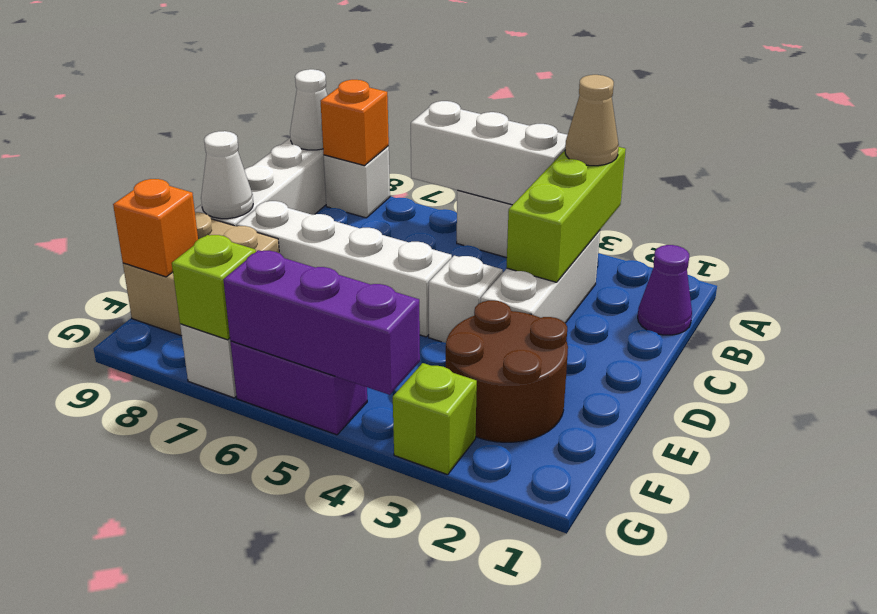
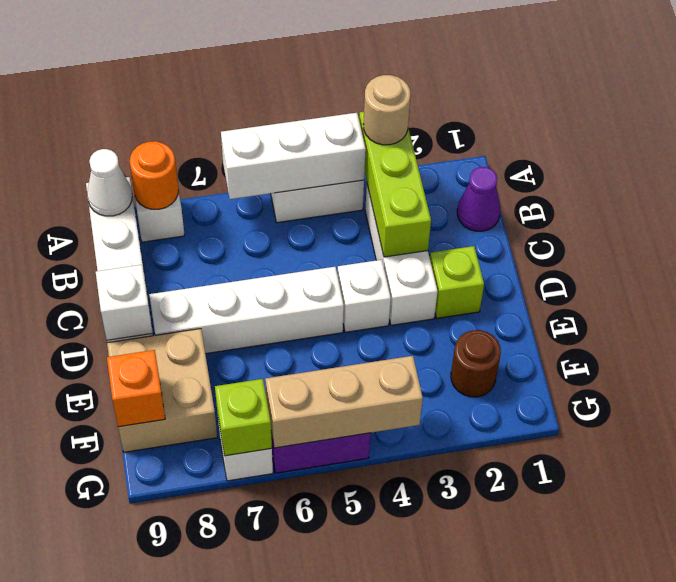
tan cone A3 level 3 -> tan round brick A3 level 3
orange brick A8 level 2 -> orange round brick A8 level 2
white cone D9 level 2 -> white brick D9 level 2
brown round brick E2:F3 level 1 -> brown round brick F2 level 1
lime brick G3 level 1 -> lime brick D2 level 1
purple brick G4:G6 level 2 -> tan brick G4:G6 level 2

